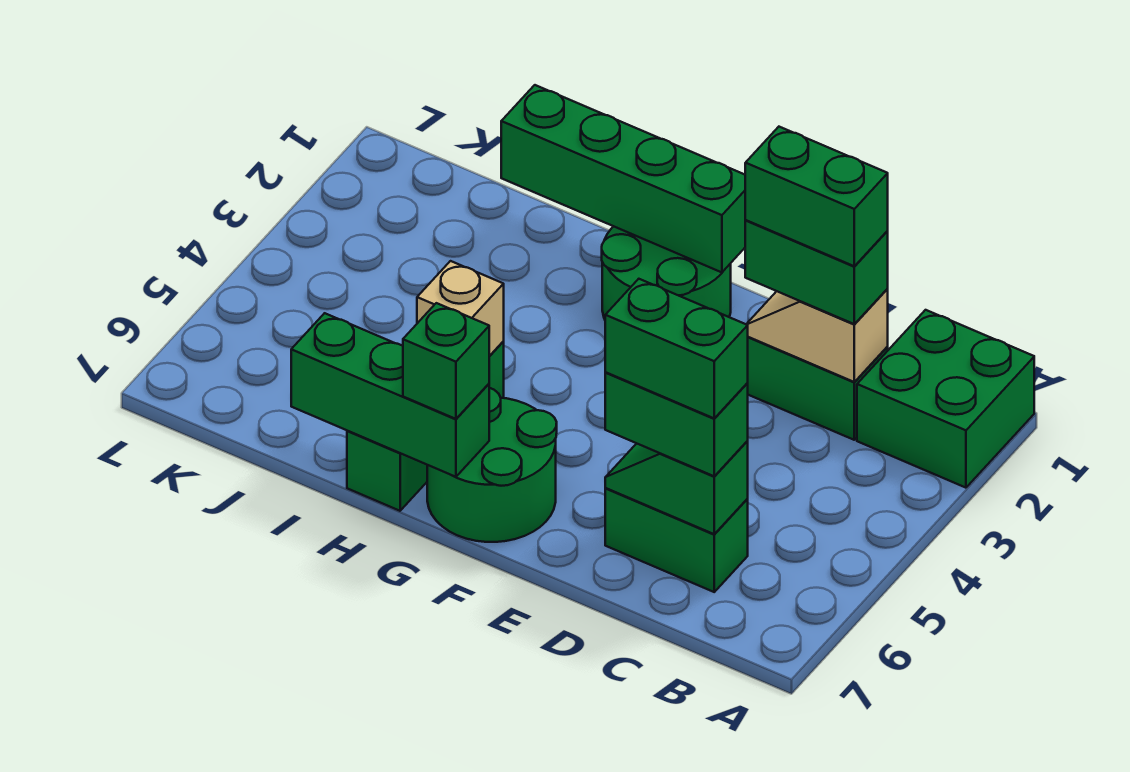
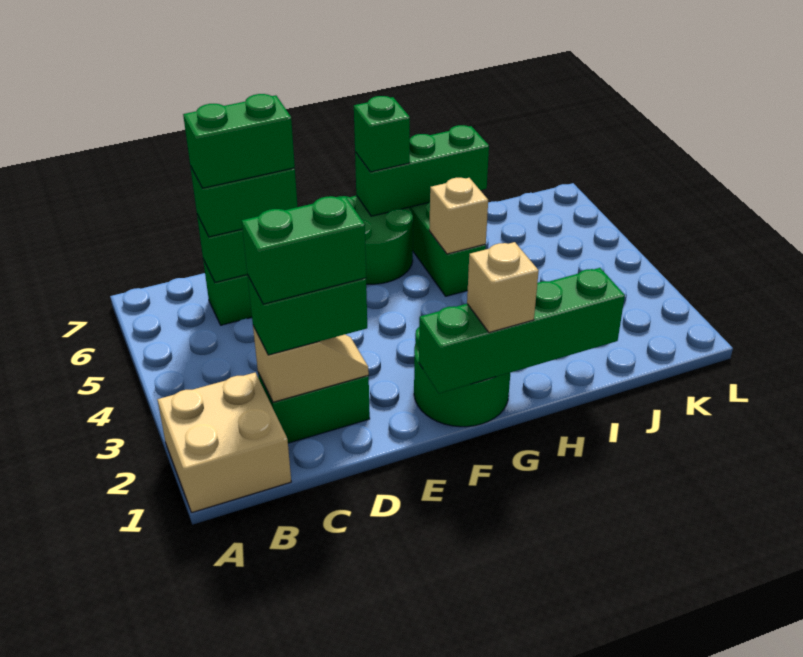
green brick A1:B2 level 1 -> tan brick A1:B2 level 1
none -> tan brick G1 level 3

